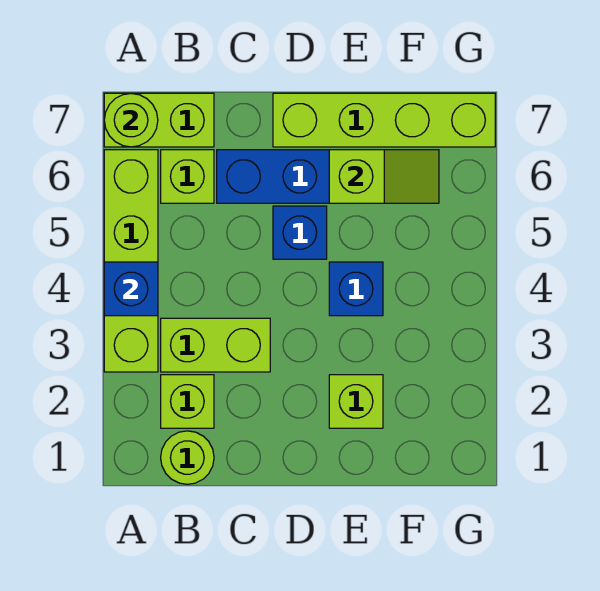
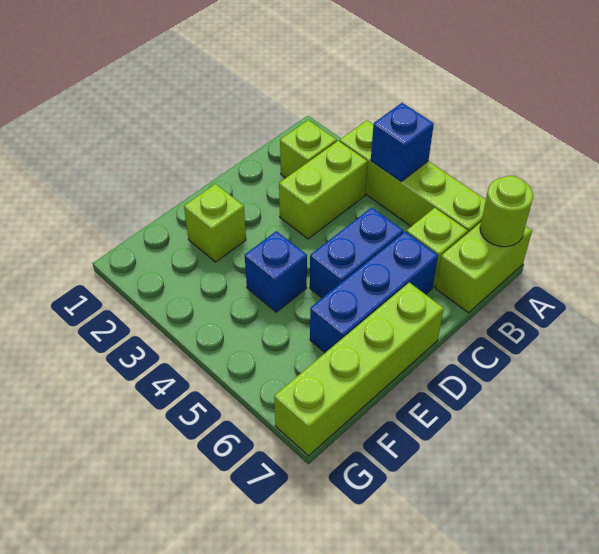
lime round brick B1 level 1 -> none
blue brick D5 level 1 -> blue brick C5:D5 level 1
lime slope E6:F6 level 2 top E -> none

